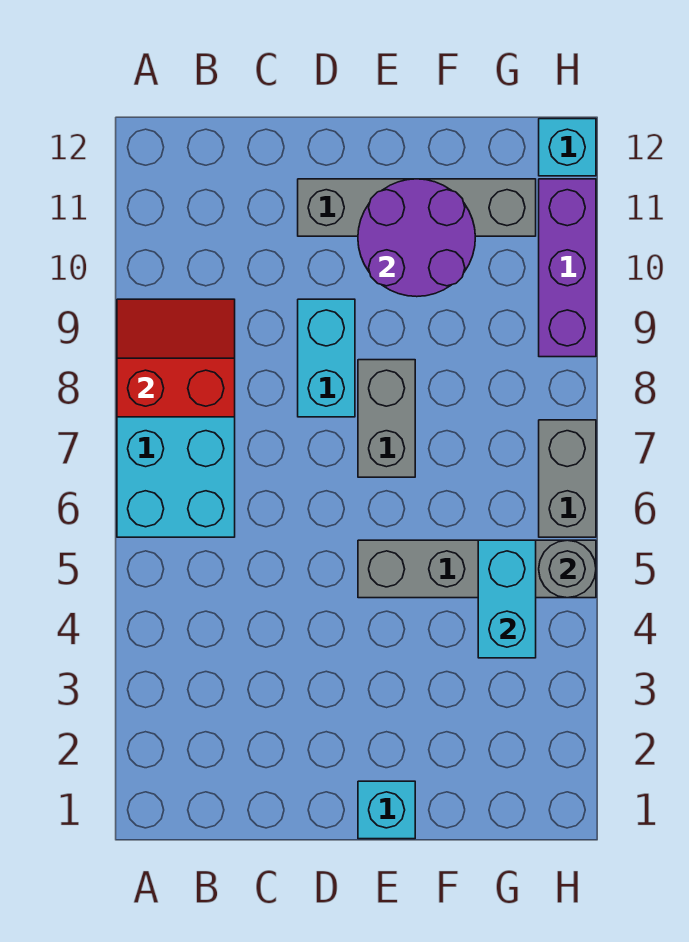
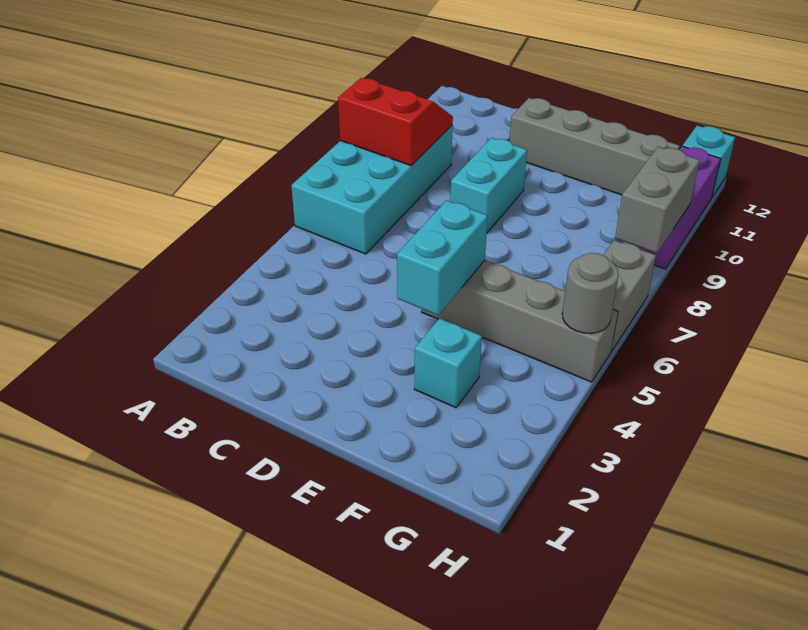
cyan brick E1 level 1 -> cyan brick F3 level 1
grey brick E7:E8 level 1 -> grey brick H8:H9 level 2
purple round brick E10:F11 level 2 -> none
cyan brick G4:G5 level 2 -> cyan brick E4:E5 level 2

